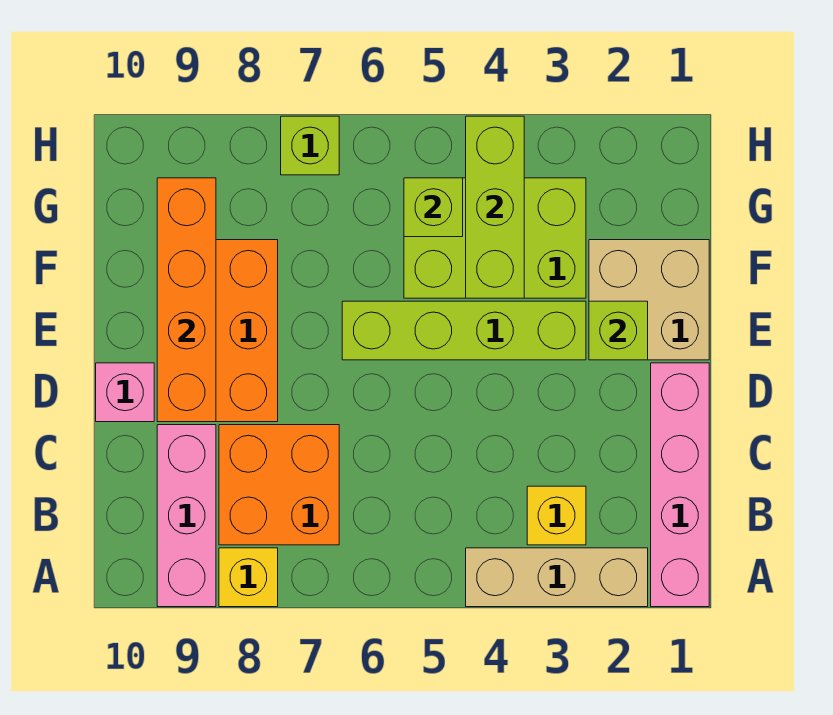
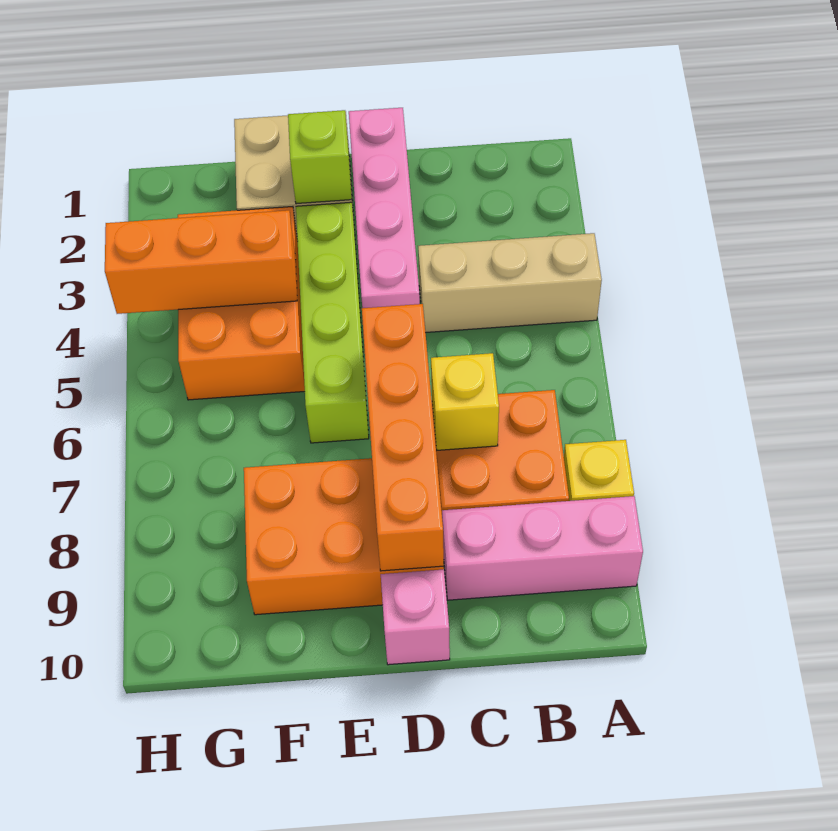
pink brick A1:D1 level 1 -> pink brick D1:D4 level 1
tan brick A2:A4 level 1 -> tan brick A4:C4 level 1
yellow brick B3 level 1 -> yellow brick C7 level 2
orange brick D9:G9 level 2 -> orange brick D6:D9 level 2
lime brick F3:G5 level 1 -> orange brick F3:G5 level 1
lime brick F4:H4 level 2 -> orange brick F4:H4 level 2
lime brick G5 level 2 -> none
lime brick H7 level 1 -> none

